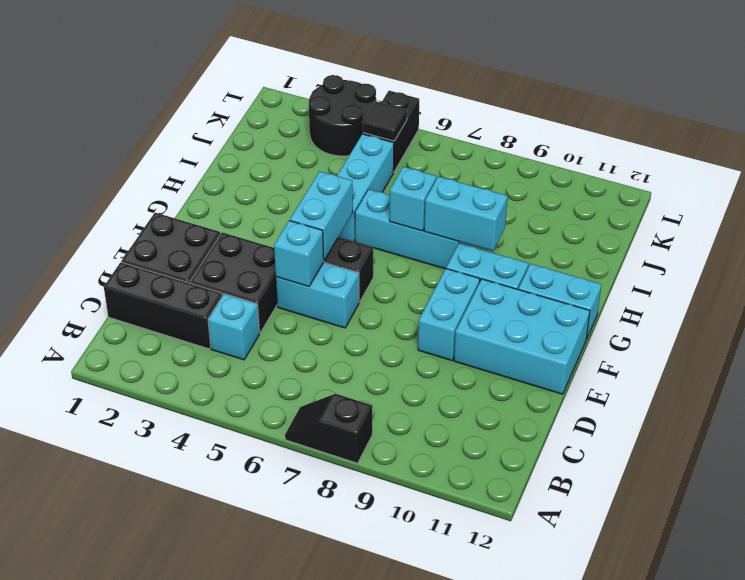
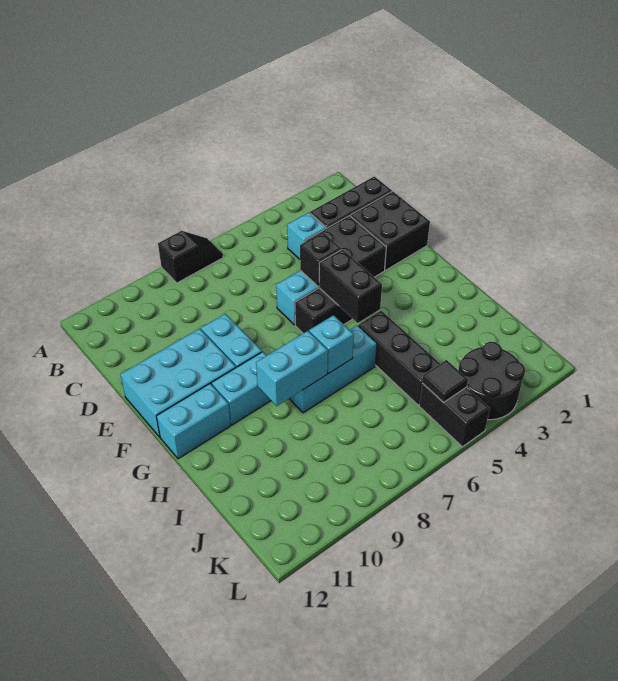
cyan brick E5 level 2 -> black brick E5 level 2
cyan brick F5:G5 level 2 -> black brick F5:G5 level 2
cyan brick H5:J5 level 1 -> black brick H5:J5 level 1

